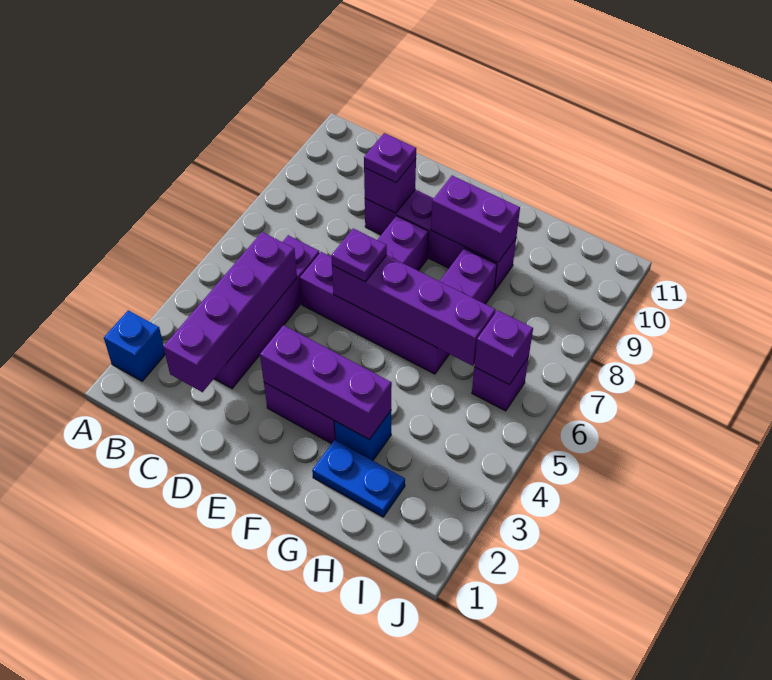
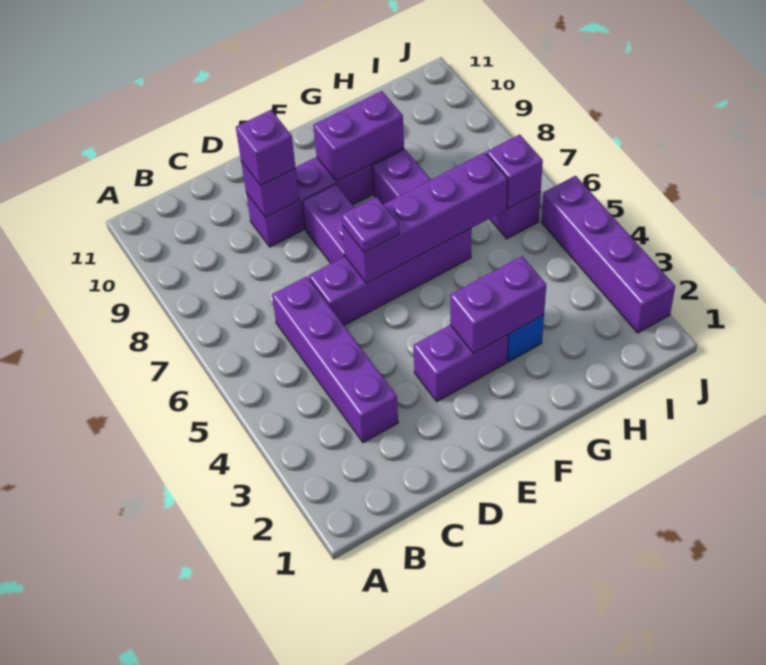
blue brick A2 level 1 -> none
purple brick C2:C5 level 2 -> purple brick J2:J5 level 1
purple plate D9 level 3 -> purple brick D9 level 3
purple brick E3:G3 level 2 -> purple brick F3:G3 level 2
blue plate G2:H2 level 1 -> none

